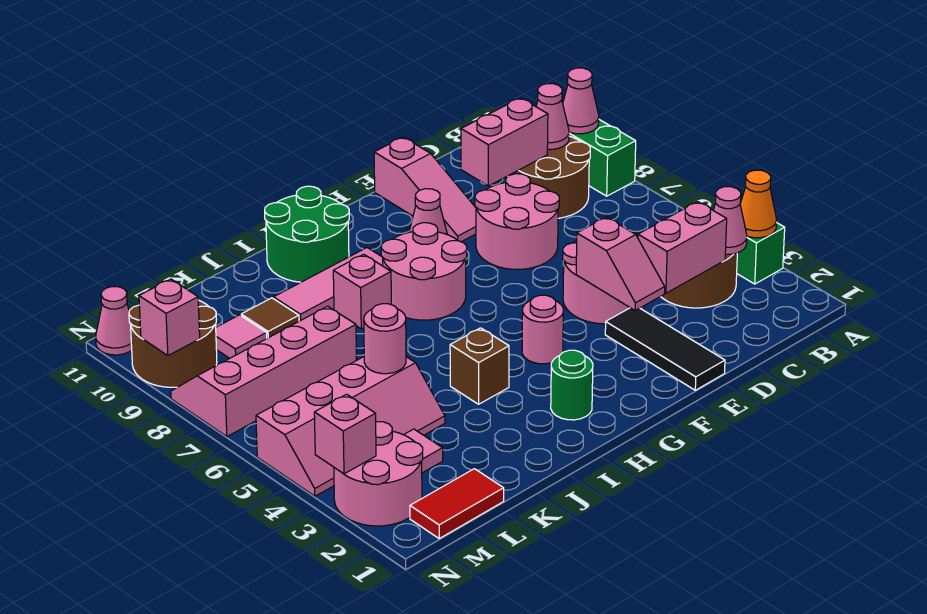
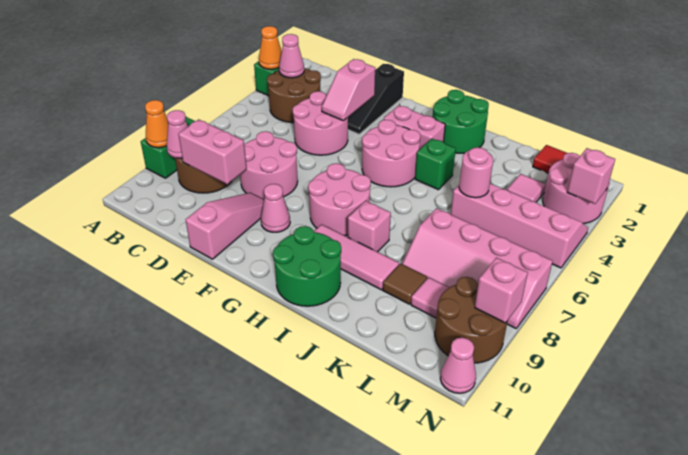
pink cone A9 level 2 -> orange cone A9 level 2
pink brick C3:D3 level 2 -> pink brick G3:H3 level 1
black tile E1:E3 level 1 -> black slope E1:E3 level 1 top 1
pink slope E3:E4 level 2 top 4 -> pink slope E3:E4 level 2 top 3
pink round brick G4 level 1 -> pink round brick G4:H5 level 1
green round brick H2 level 1 -> green round brick H1:I2 level 1
brown brick I4 level 1 -> green brick I4 level 1

